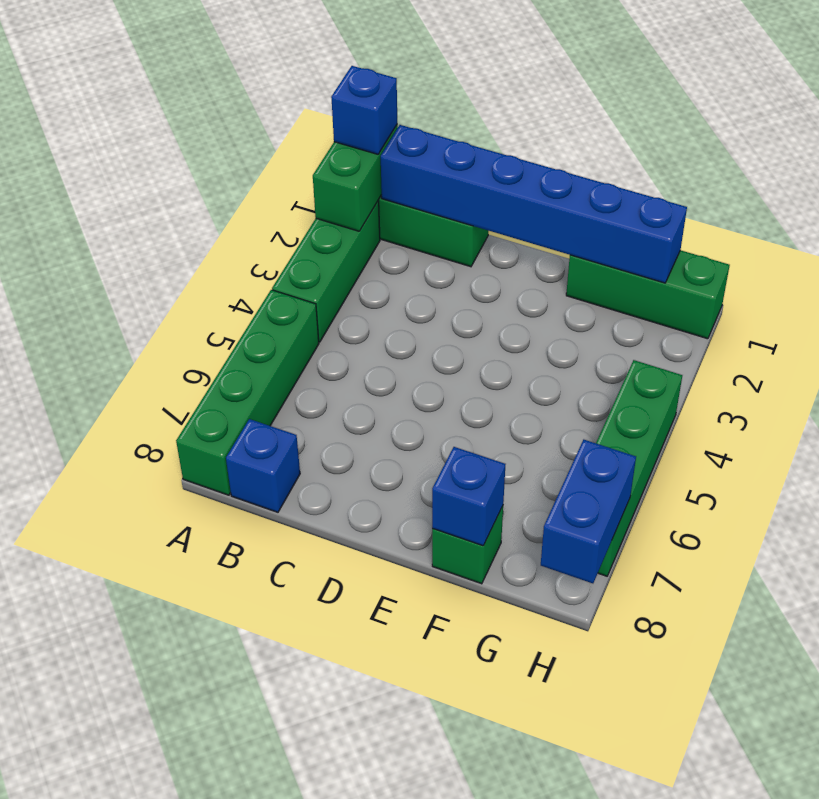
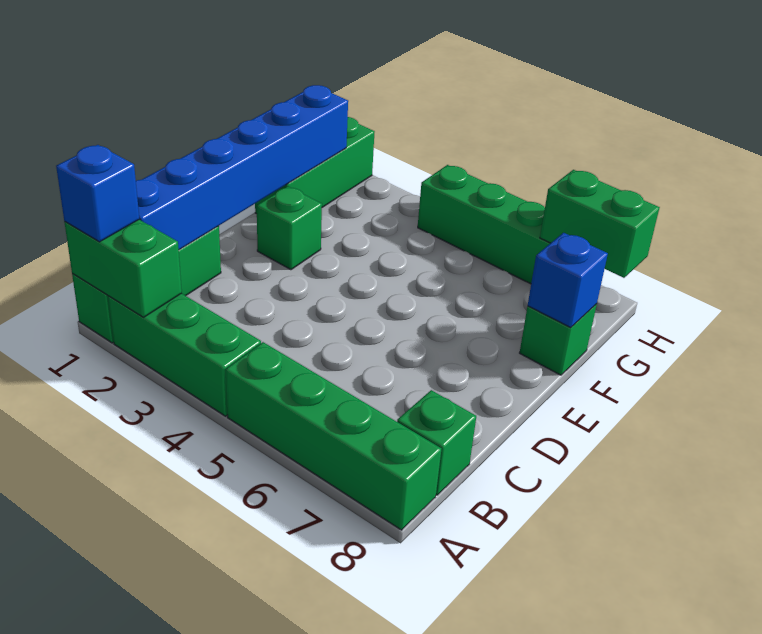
blue brick B8 level 1 -> green brick B8 level 1
none -> green brick E2 level 1
blue brick H7:H8 level 2 -> green brick H7:H8 level 2

